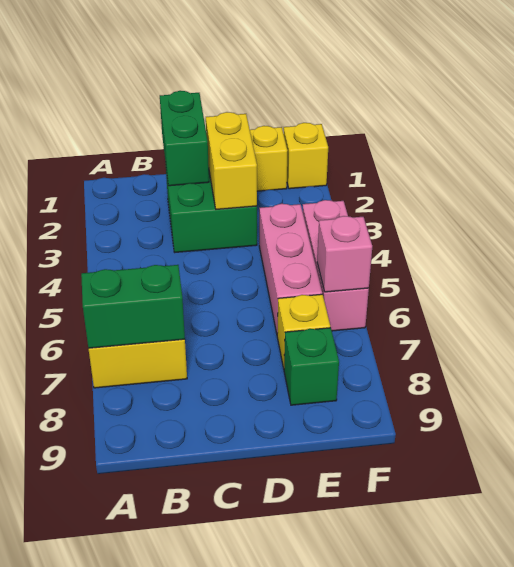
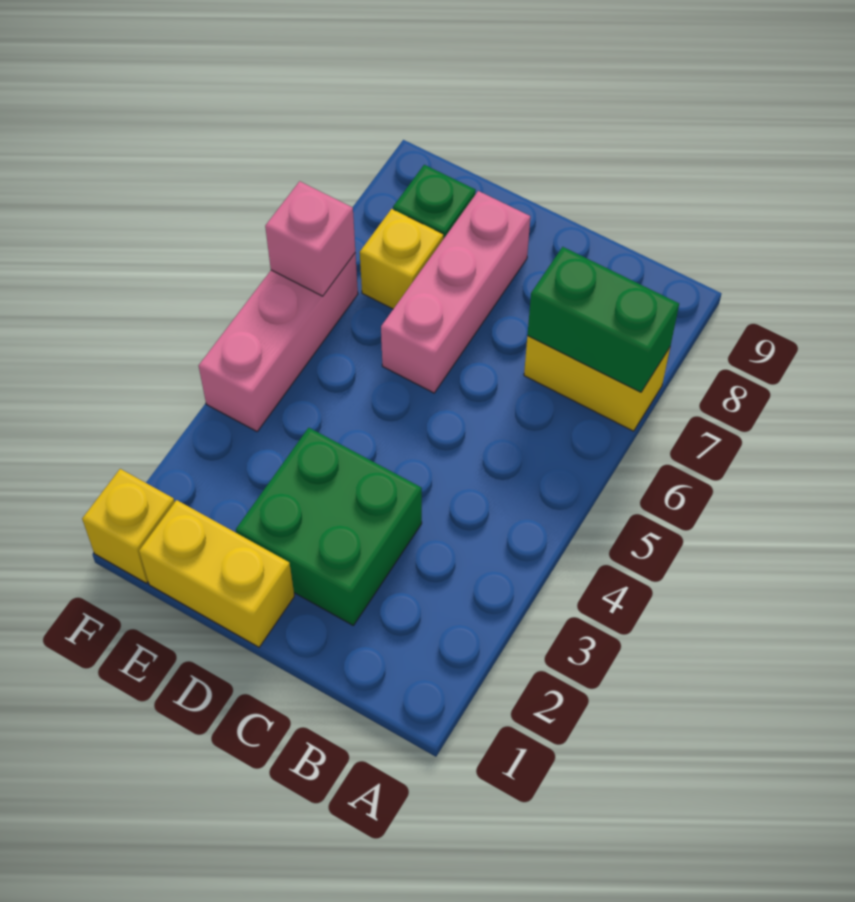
green brick C1:C2 level 2 -> none
yellow brick D2:D3 level 2 -> none
pink brick E4:E6 level 1 -> pink brick D6:D8 level 1

